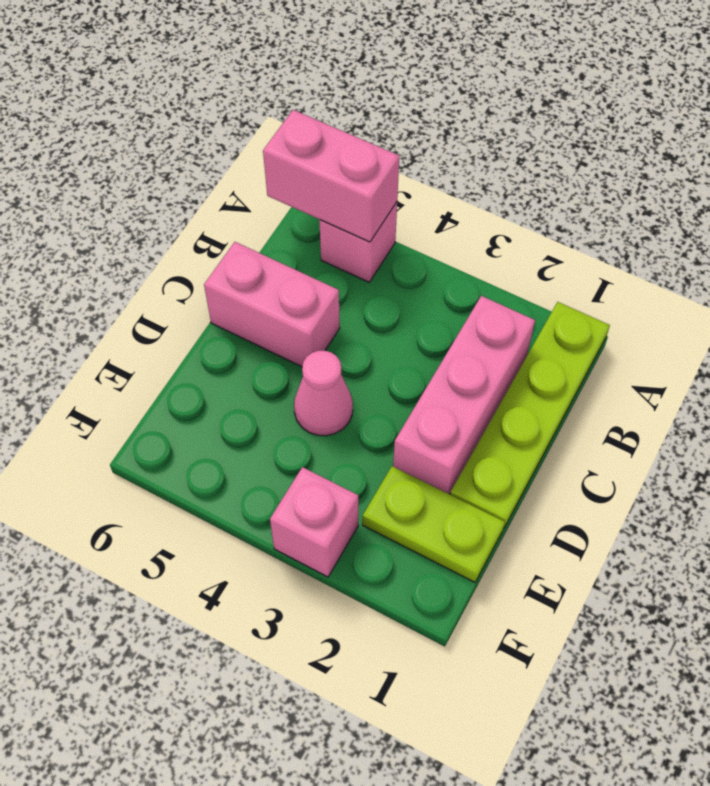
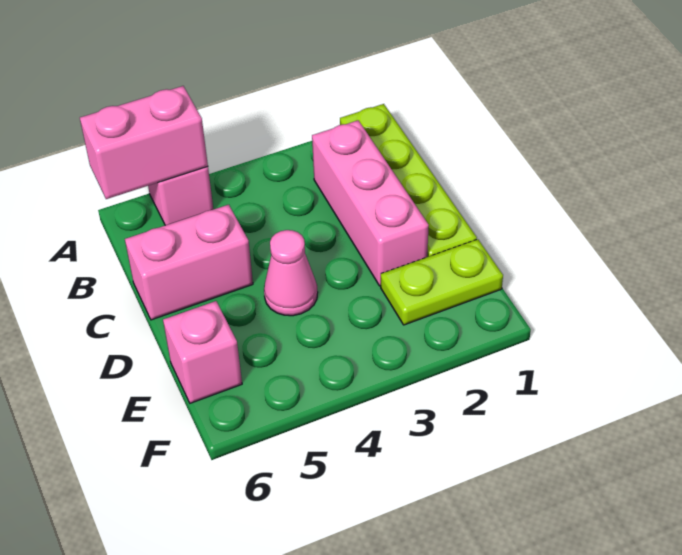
pink brick F3 level 1 -> pink brick E6 level 1

